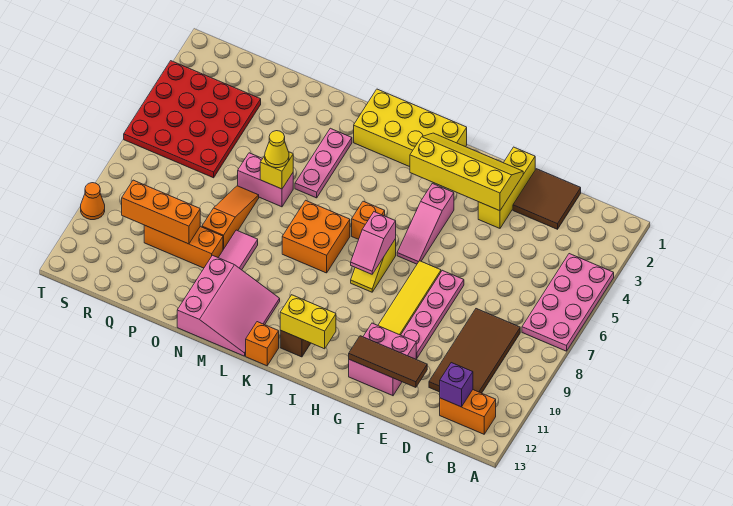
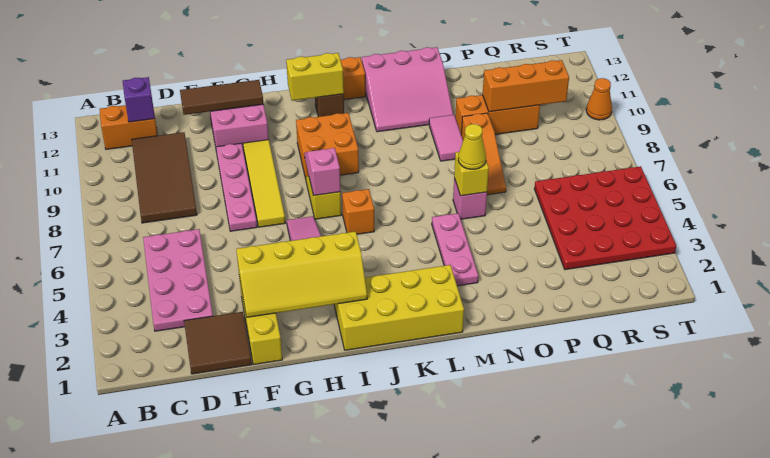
pink plate A4:B7 level 1 -> pink plate C3:D6 level 1
orange brick K7:L8 level 1 -> orange brick I9:J10 level 1
pink slope L11:N13 level 1 top N -> pink slope L11:N13 level 1 top 13
pink brick N6:O6 level 1 -> pink brick N6 level 1

